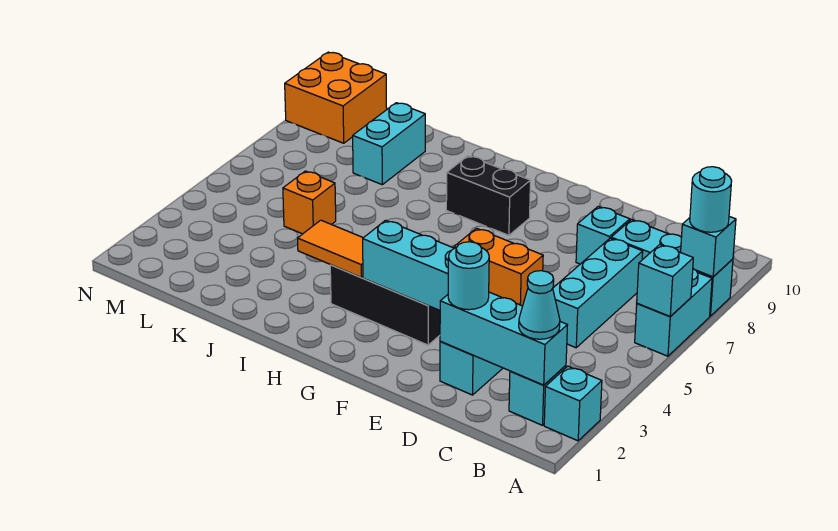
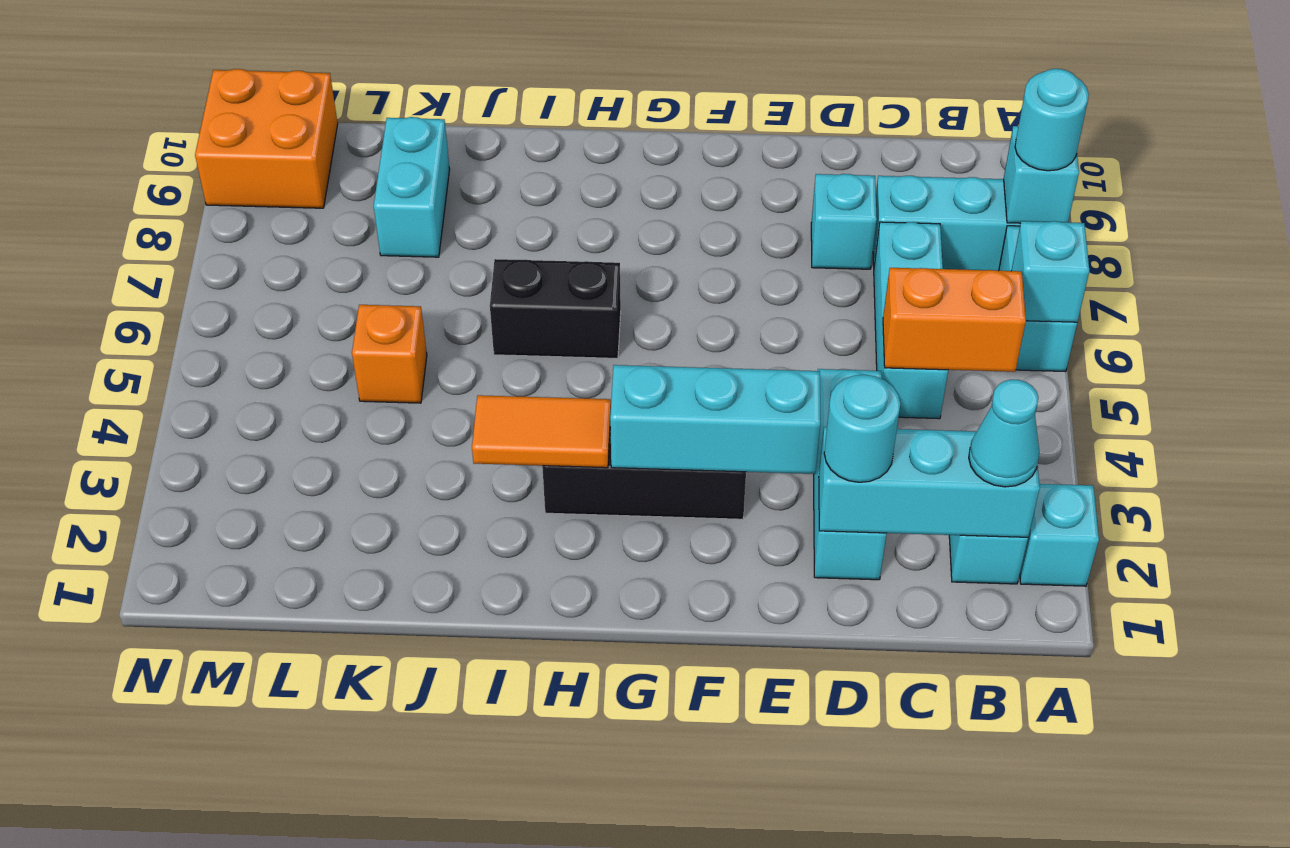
orange brick D4:E4 level 2 -> orange brick B5:C5 level 2
black brick G8:H8 level 1 -> black brick H6:I6 level 1

